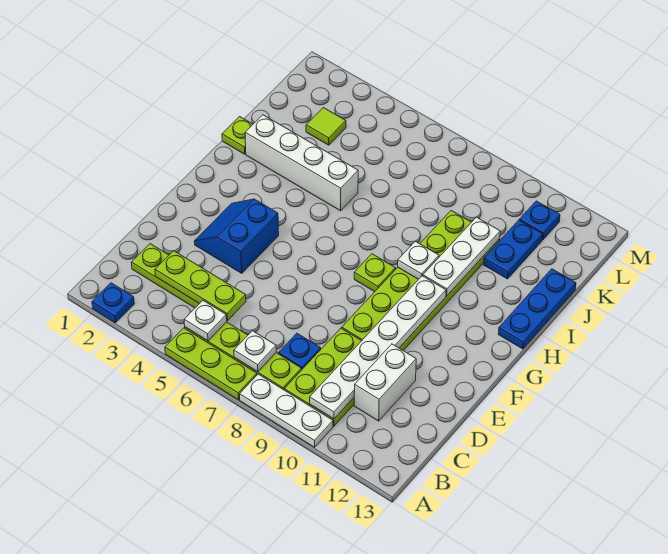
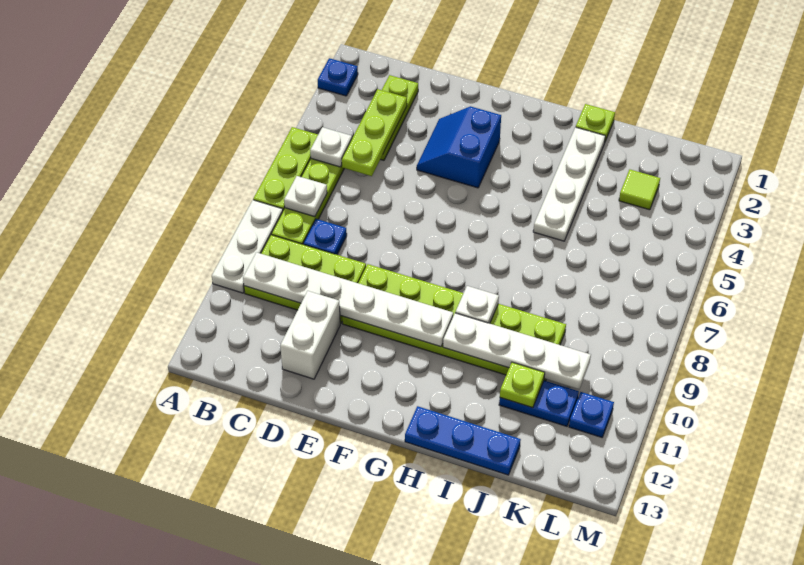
white brick C11:D11 level 1 -> white brick D11:D12 level 1
blue slope E3:F4 level 1 top 4 -> blue slope E3:F4 level 1 top F
lime plate G8 level 1 -> lime plate J11 level 2
white plate H10:J10 level 2 -> white plate H10:K10 level 2
white brick I2:I5 level 1 -> white plate I2:I5 level 1

